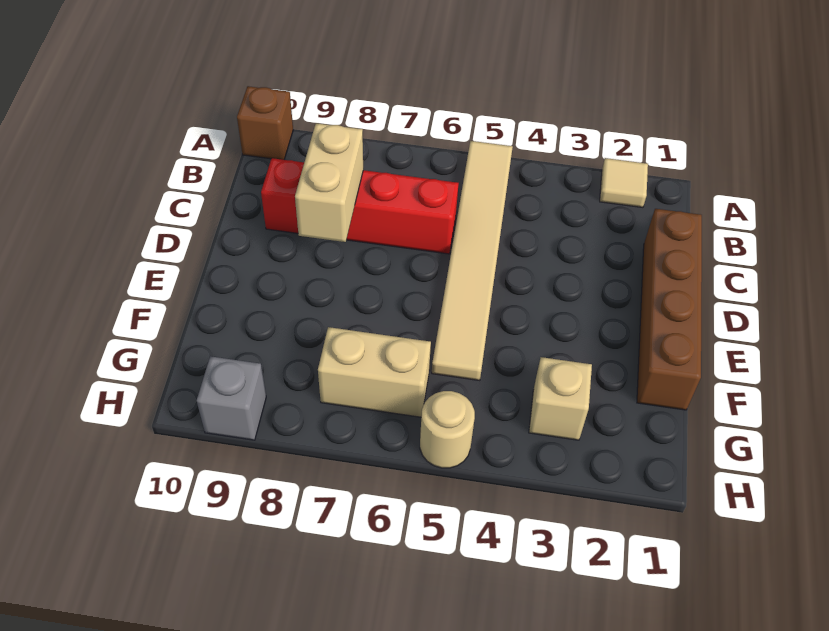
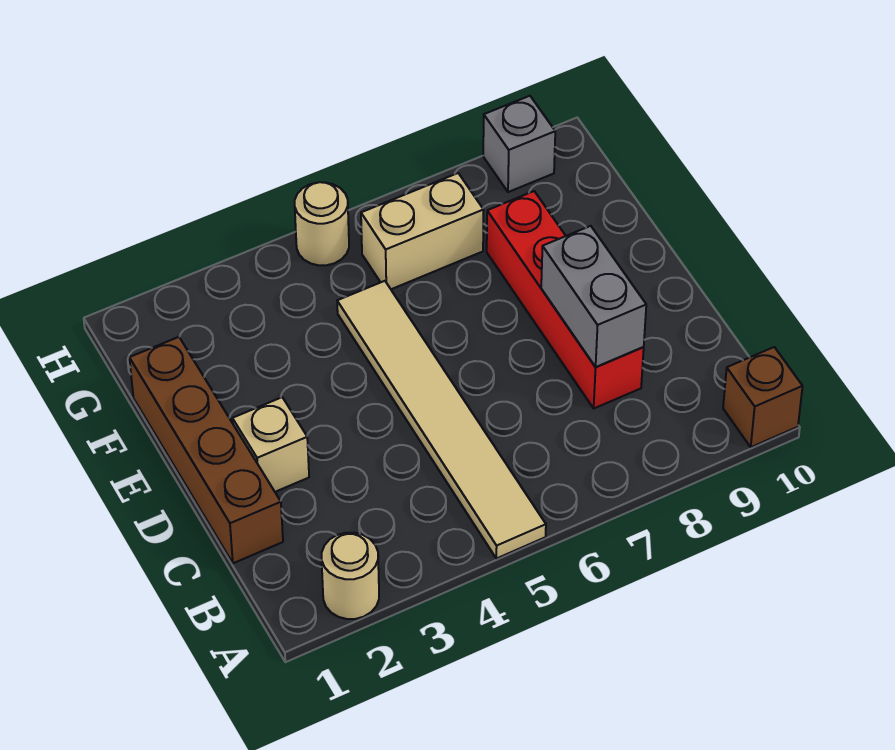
tan tile A2 level 1 -> tan round brick A2 level 1
red brick C6:C9 level 1 -> red brick C8:F8 level 1
tan brick C8:D8 level 2 -> grey brick C8:D8 level 2
tan brick G3 level 1 -> tan brick D2 level 1

